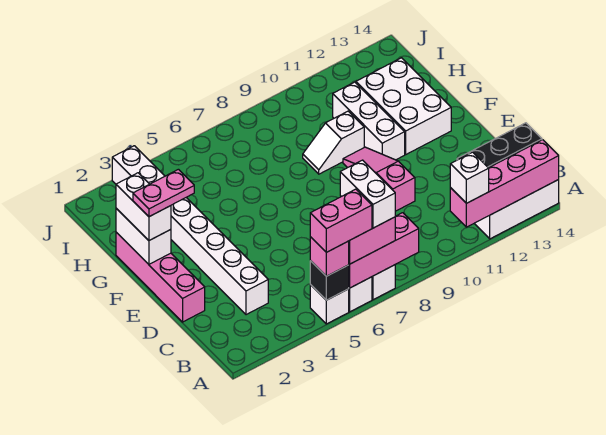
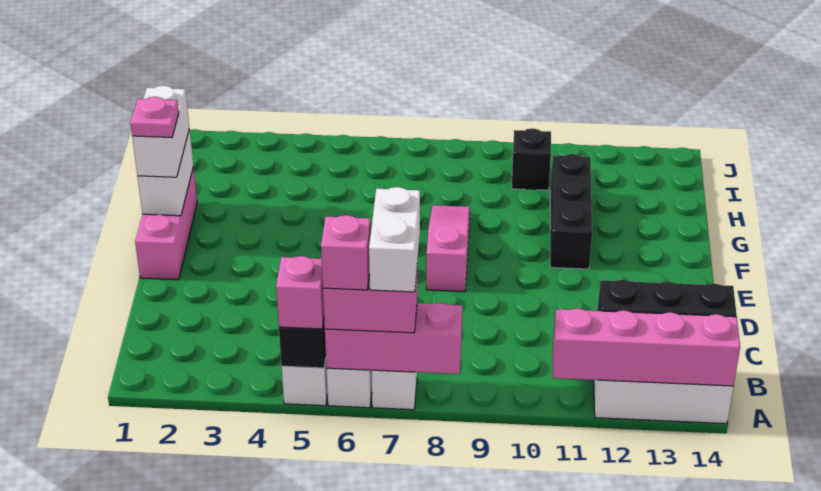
pink brick A5:A6 level 4 -> pink brick A6 level 4
white brick A11 level 3 -> none
white brick C3:J3 level 1 -> none
pink brick D1:G1 level 1 -> pink brick E1:G1 level 1
pink slope D10:F10 level 1 top D -> pink slope E8:G8 level 1 top E
pink plate F1:F2 level 4 -> pink plate F1 level 4
white brick F11:H11 level 1 -> black brick F11:H11 level 1
white brick F12:H13 level 1 -> none
white slope G9:G10 level 1 top 10 -> none
none -> black brick I10 level 1

